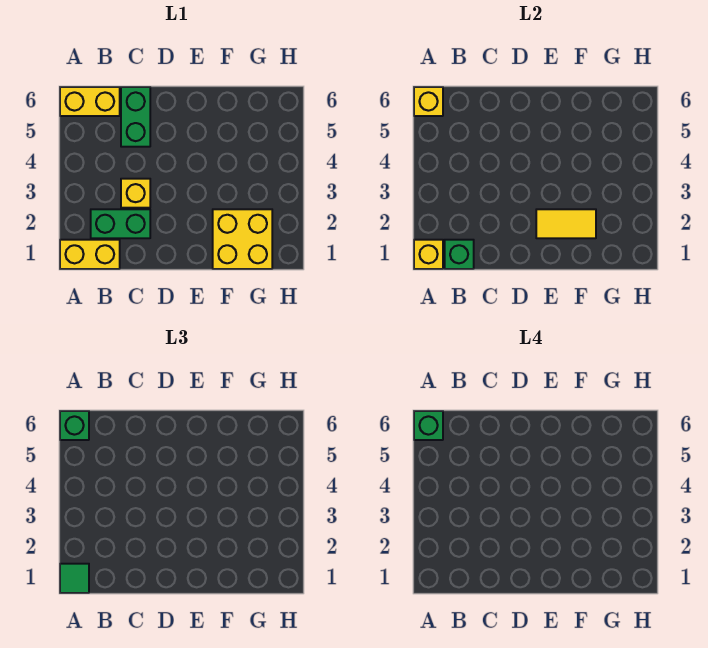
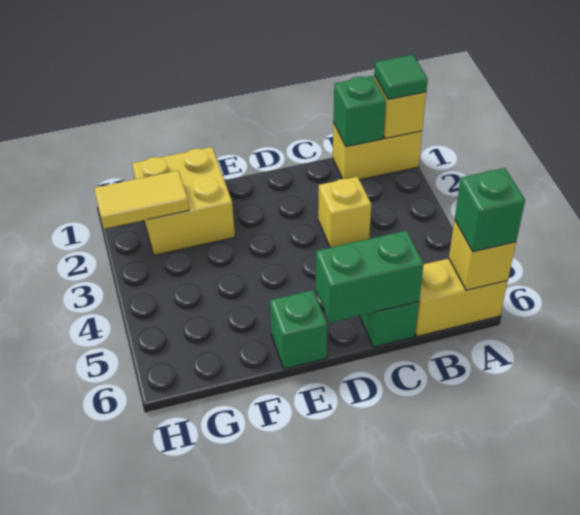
green brick A6 level 4 -> green brick E6 level 1
green brick B2:C2 level 1 -> green brick C6:D6 level 2
yellow tile E2:F2 level 2 -> yellow tile G2:H2 level 2

